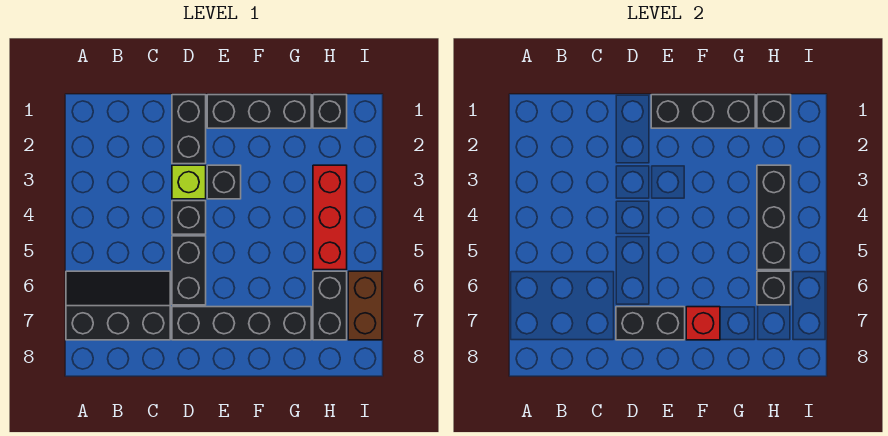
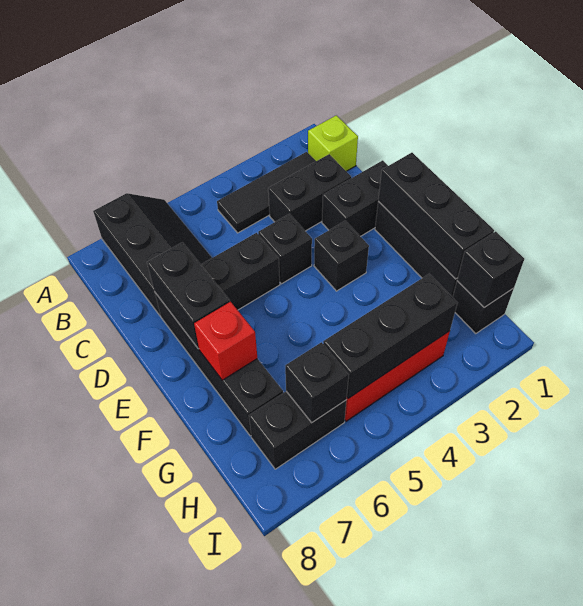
none -> black tile B2:B4 level 1
none -> black brick C2:C3 level 1
lime brick D3 level 1 -> lime brick B1 level 1
brown brick I6:I7 level 1 -> none

